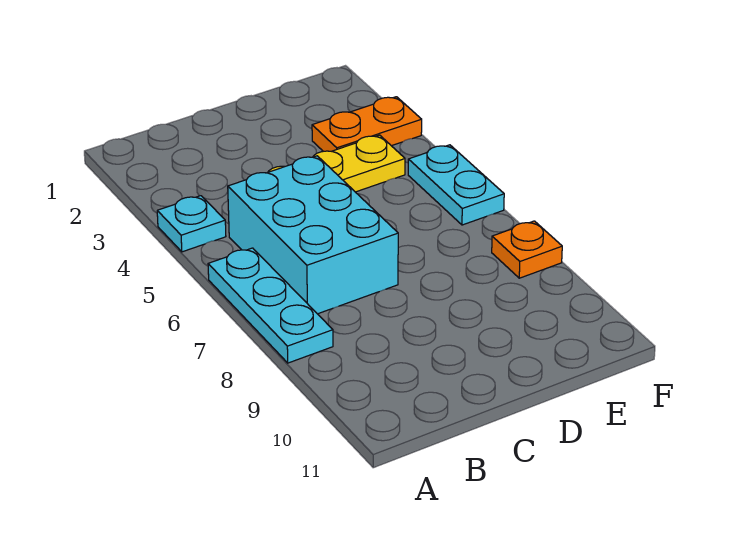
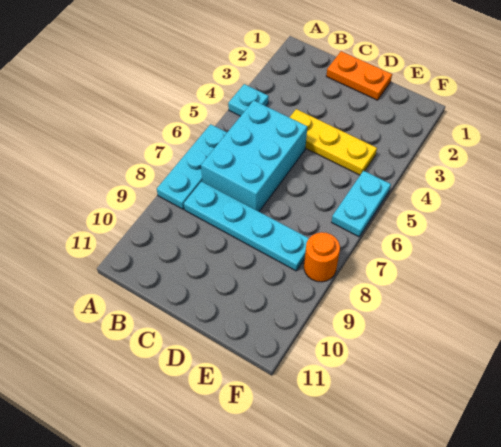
none -> cyan plate B8:E8 level 1
orange plate E3:F3 level 1 -> orange plate C1:D1 level 1
orange plate F8 level 1 -> orange round brick F8 level 1

